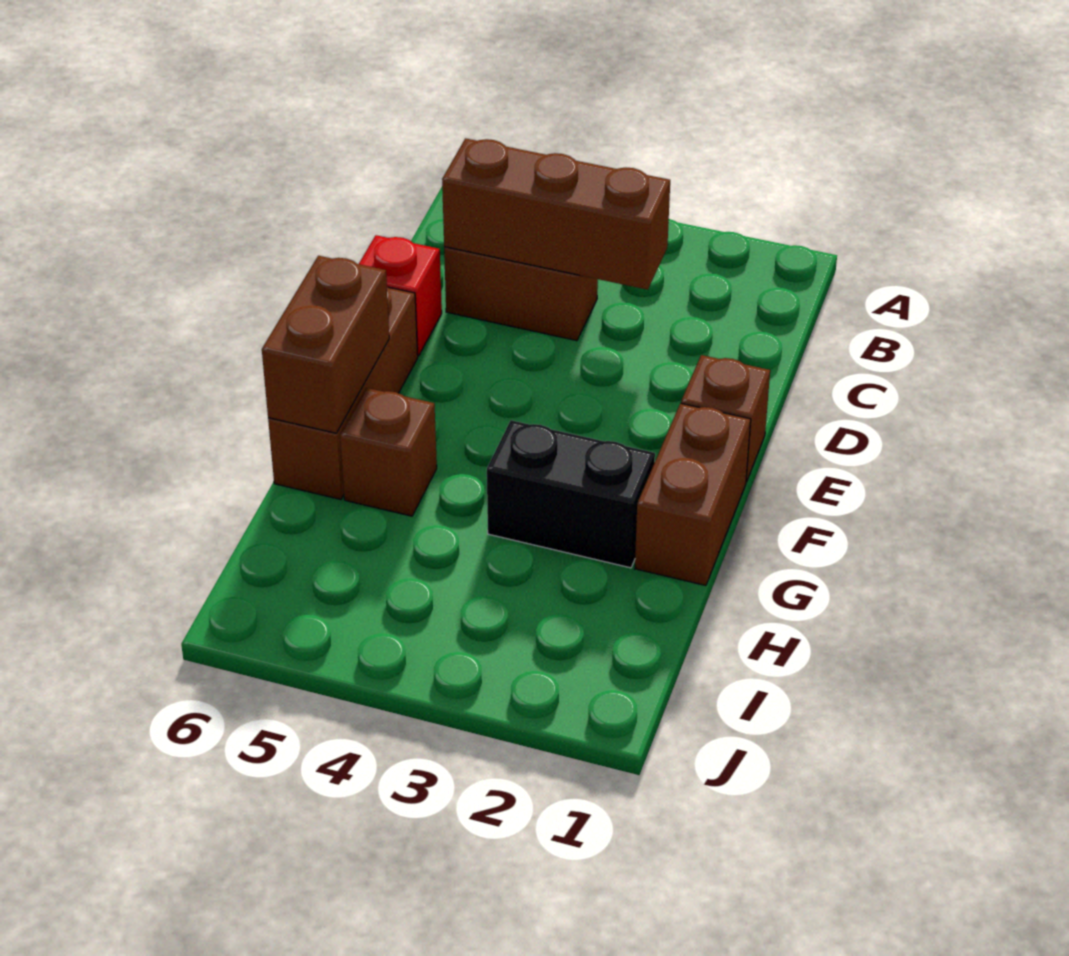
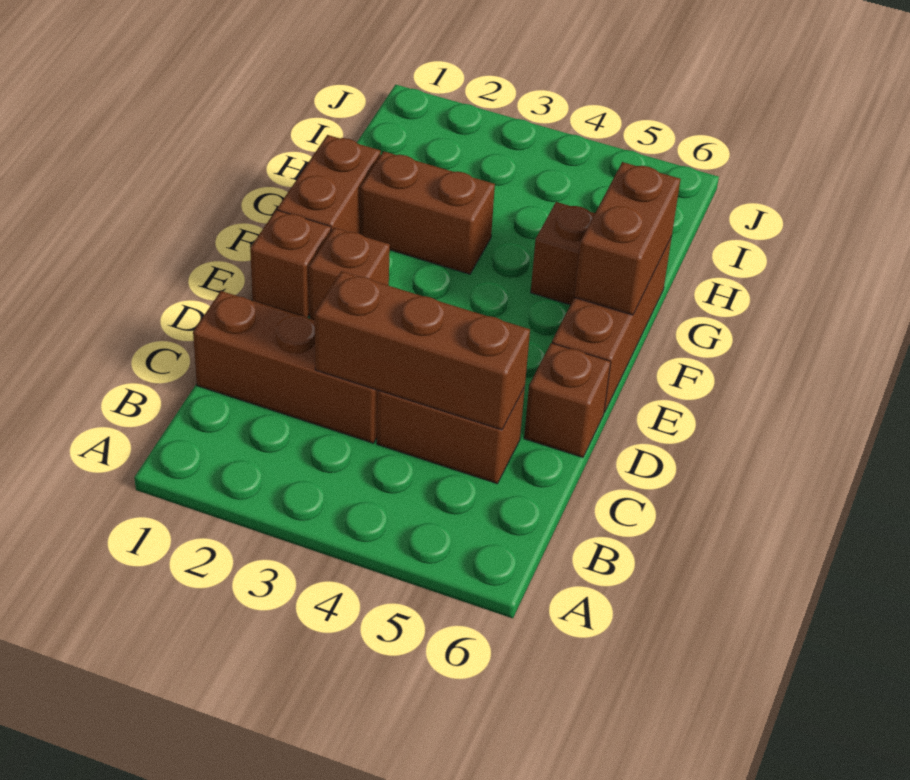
none -> brown brick C1:C3 level 1
red brick D6 level 1 -> brown brick D6 level 1
none -> brown brick E2 level 1
black brick G2:G3 level 1 -> brown brick G2:G3 level 1

